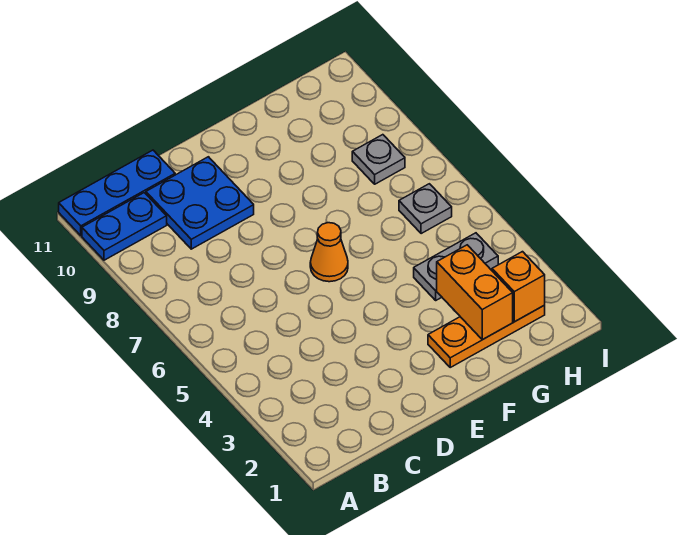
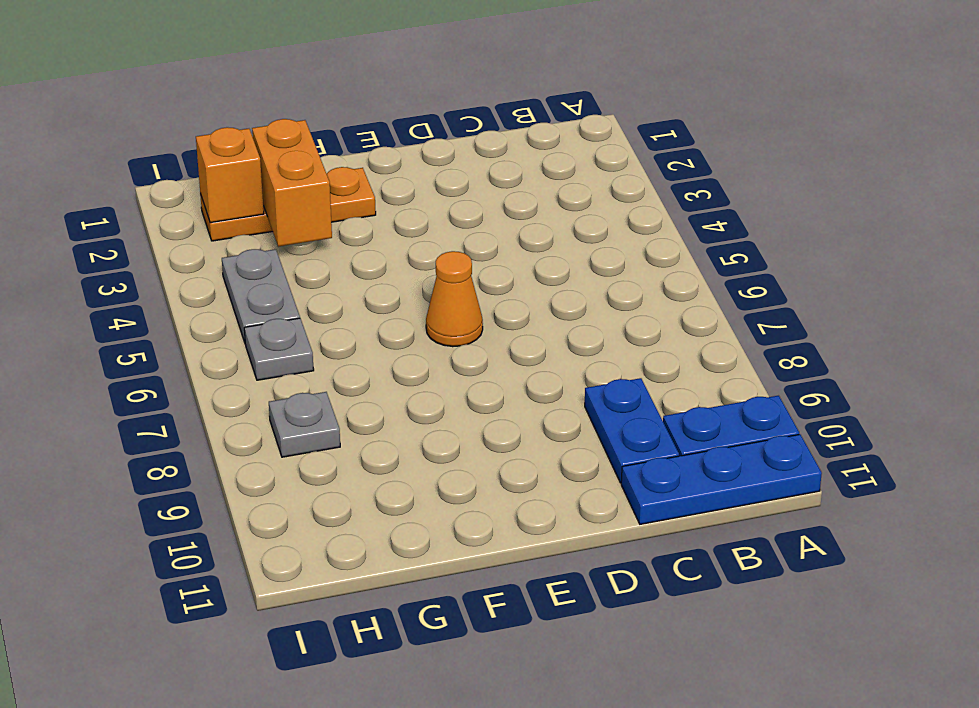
blue plate C9:D10 level 1 -> blue plate C9:C10 level 1
grey plate G4:H4 level 1 -> grey plate H4:H5 level 1

